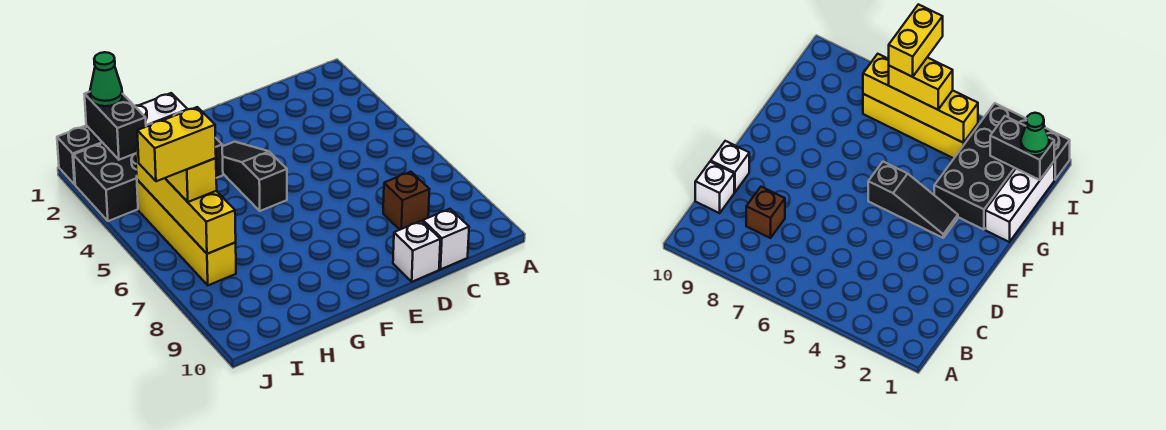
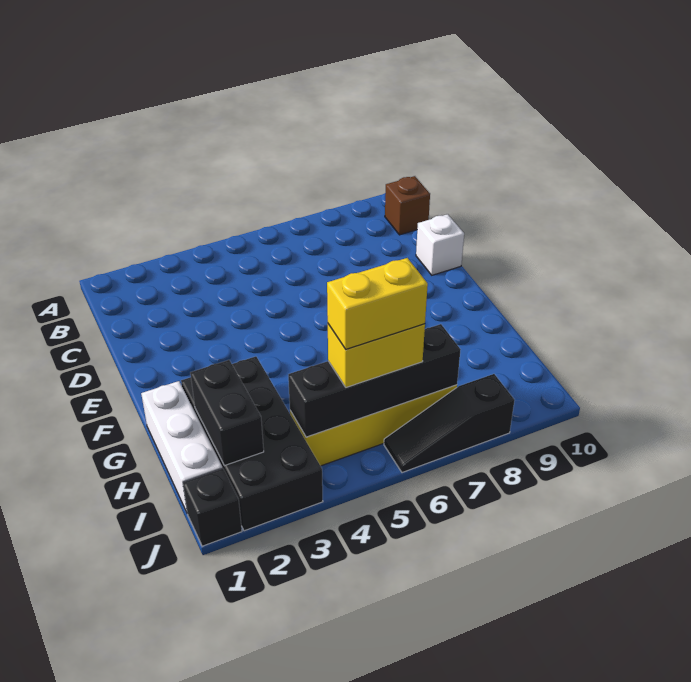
brown brick C8 level 1 -> brown brick B10 level 1
white brick C10 level 1 -> none
black slope F3:F5 level 1 top 5 -> black slope J6:J8 level 1 top 8
black brick I1:I2 level 2 -> black brick H2:I2 level 2
green cone I1 level 3 -> none
yellow brick I4:I7 level 2 -> black brick I4:I7 level 2
yellow brick I6:J6 level 4 -> yellow brick I5:I6 level 4

